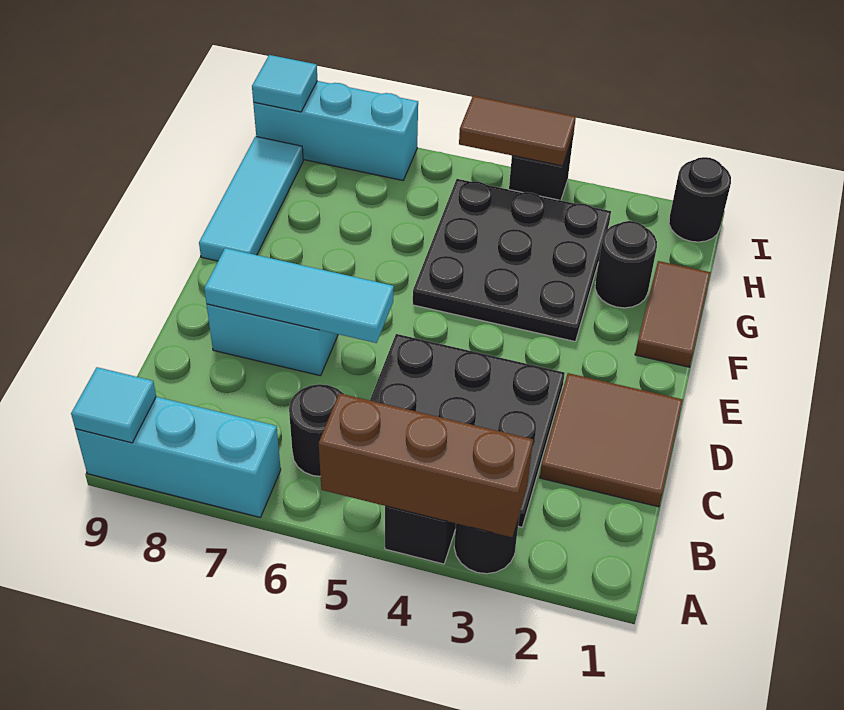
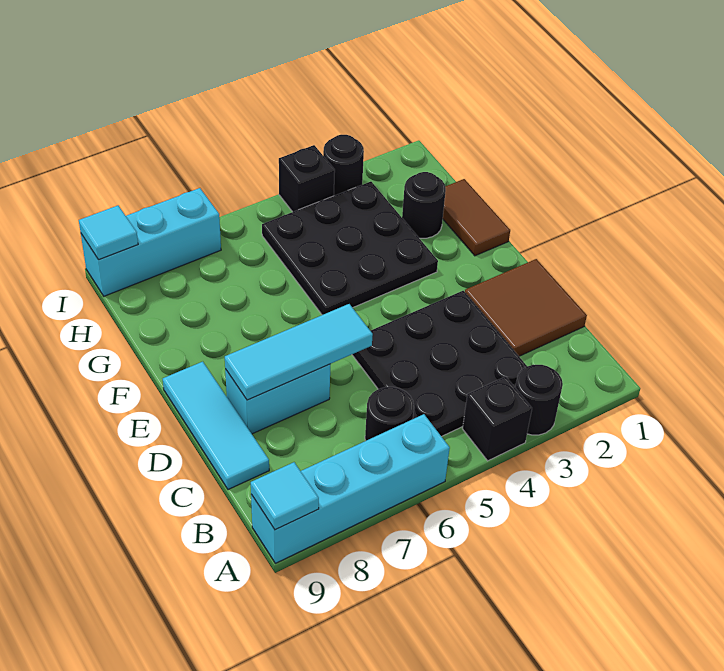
brown brick A3:A5 level 2 -> none
cyan brick A7:A9 level 1 -> cyan brick A6:A9 level 1
cyan tile F9:H9 level 1 -> cyan tile C9:E9 level 1
black round brick I1 level 1 -> black round brick I3 level 1
brown tile I4:I5 level 2 -> none

